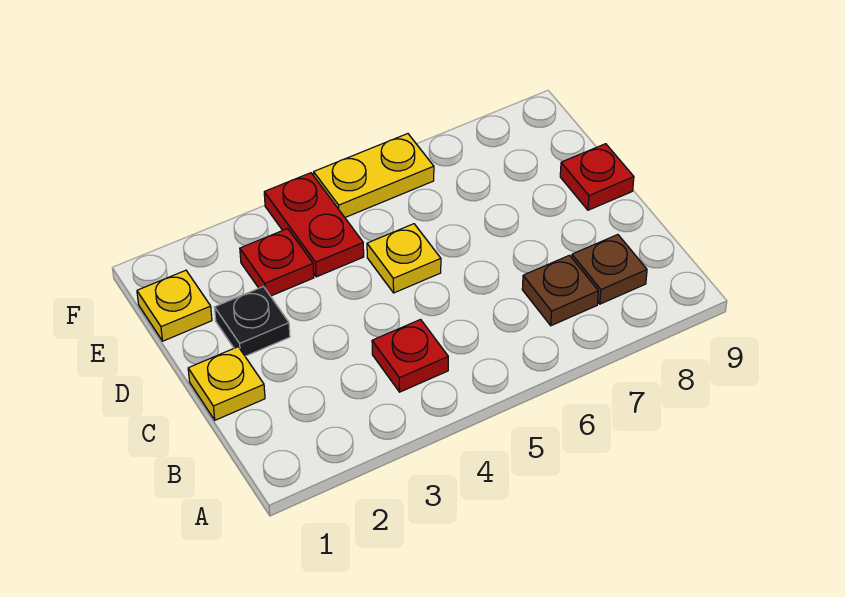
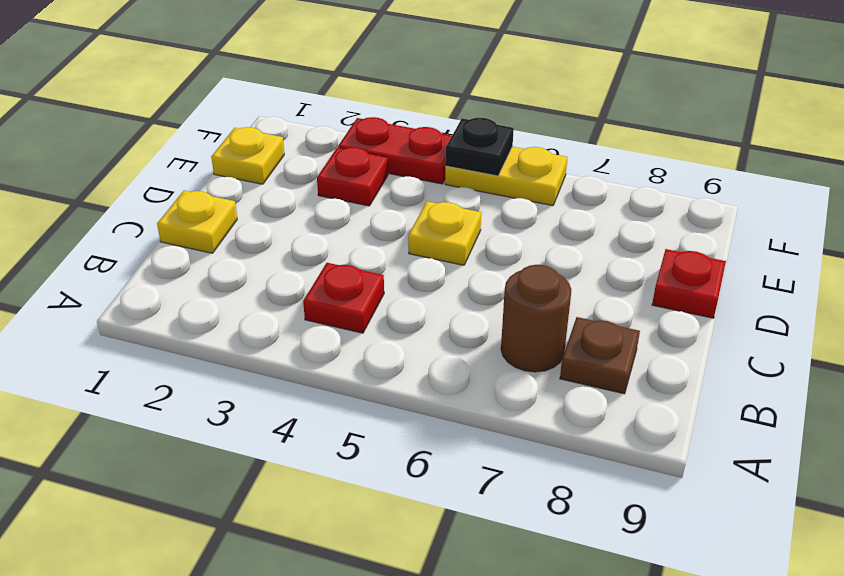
brown plate B7 level 1 -> brown round brick B7 level 1
black plate D2 level 1 -> black plate F5 level 2
red plate E4:F4 level 1 -> red plate F3:F4 level 1

